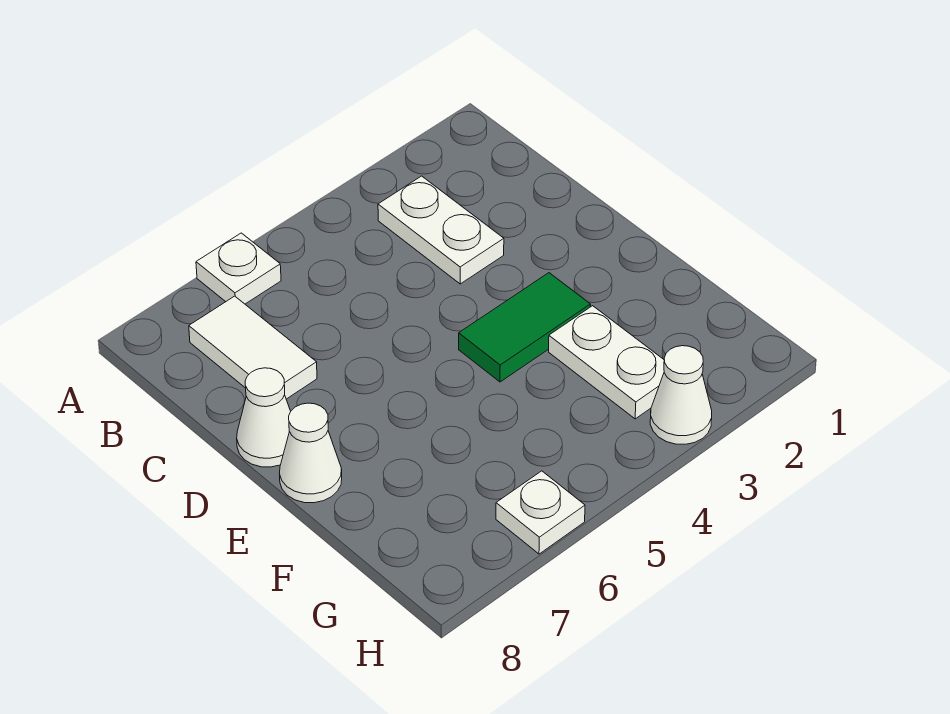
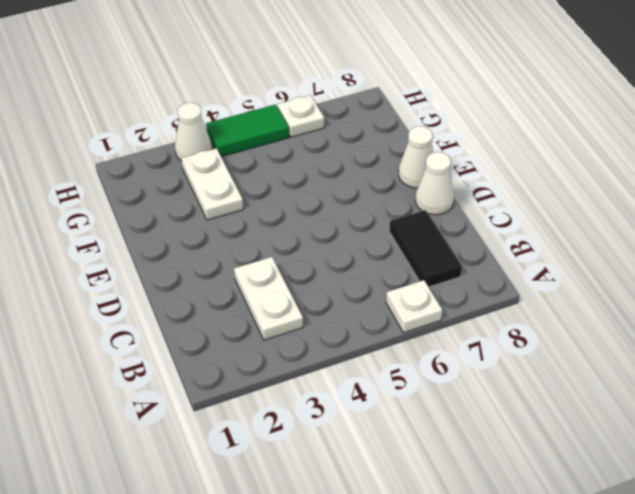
white tile B7:C7 level 1 -> black tile B7:C7 level 1
green tile E3:E4 level 1 -> green tile H4:H5 level 1

